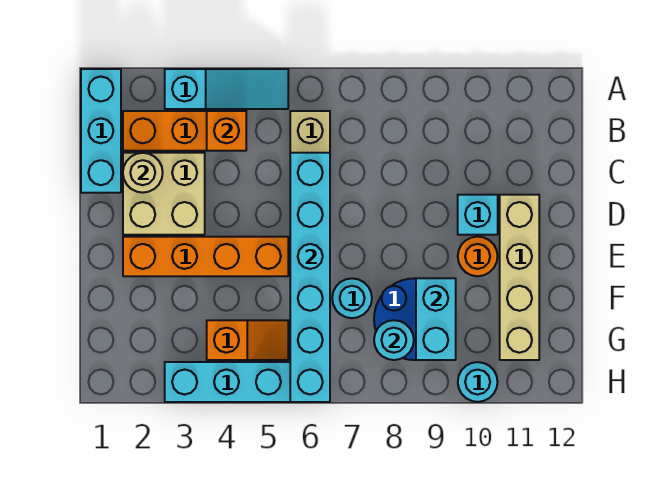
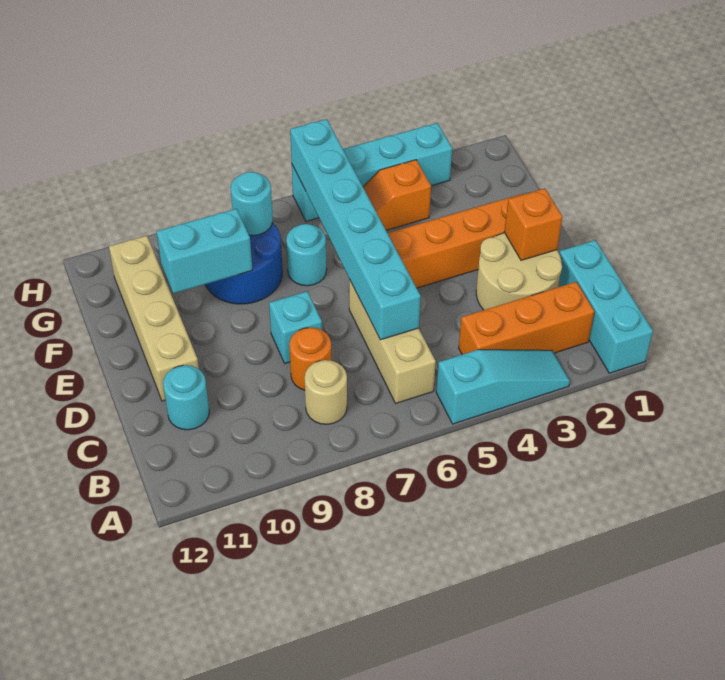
cyan slope A3:A5 level 1 top 3 -> cyan slope A3:A5 level 1 top 5
orange brick B4 level 2 -> orange brick D2 level 2
tan brick C2:D3 level 1 -> tan round brick C2:D3 level 1
tan round brick C2 level 2 -> tan round brick B8 level 1
cyan brick D10 level 1 -> cyan brick D8 level 1
orange round brick E10 level 1 -> orange round brick C8 level 1
cyan brick F9:G9 level 2 -> cyan brick F9:F10 level 2
cyan round brick H10 level 1 -> cyan round brick C11 level 1

